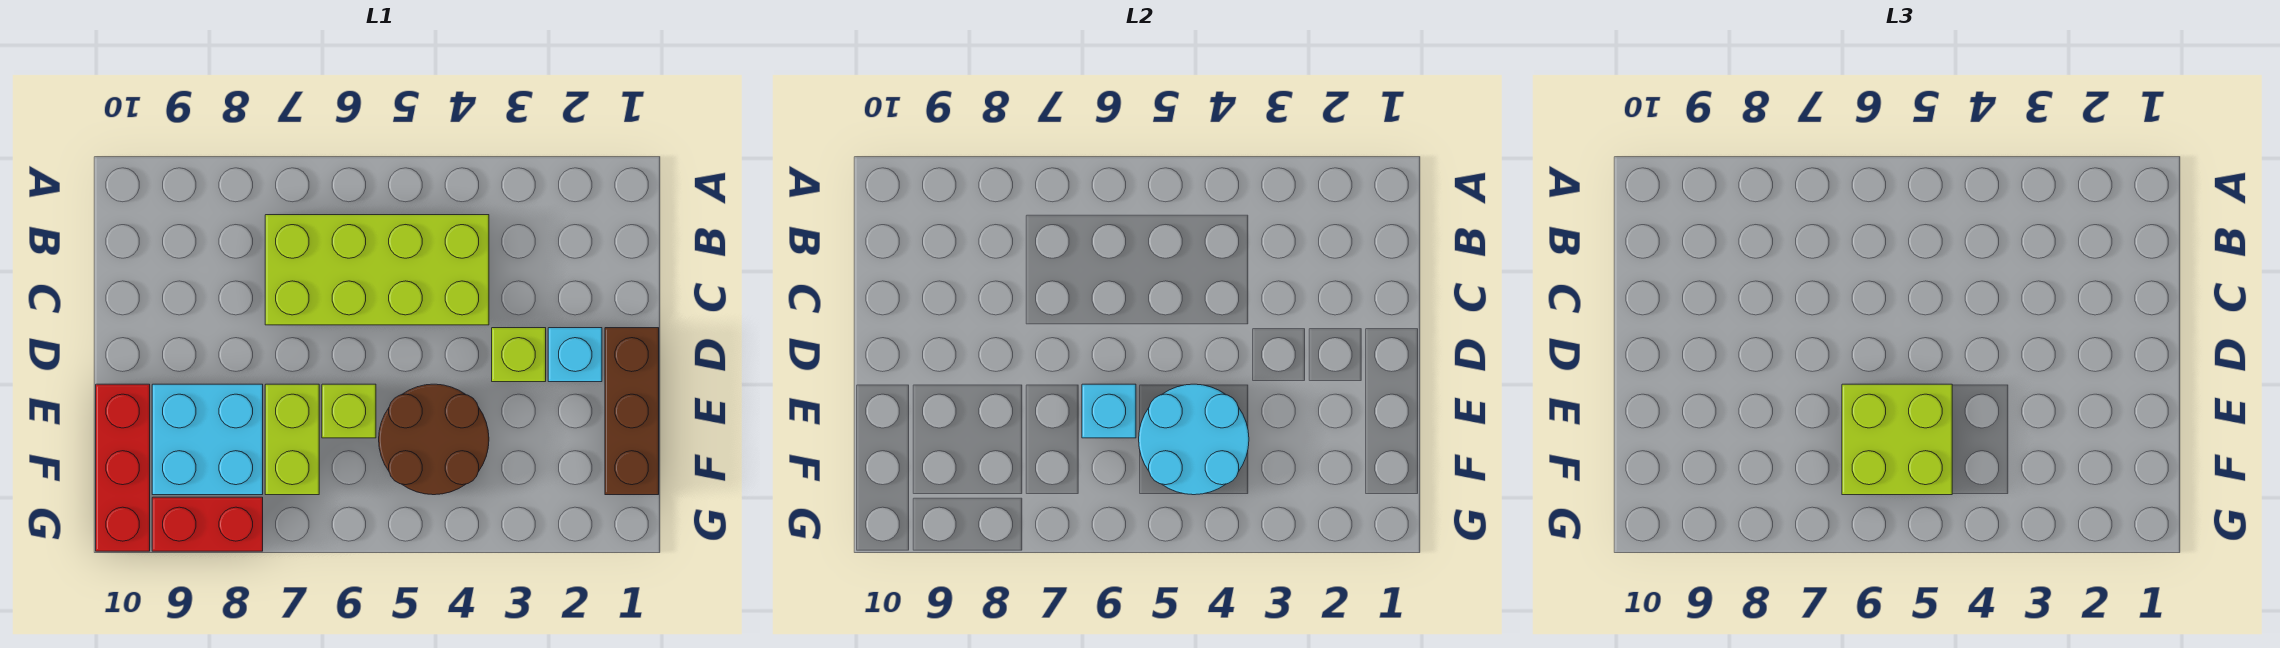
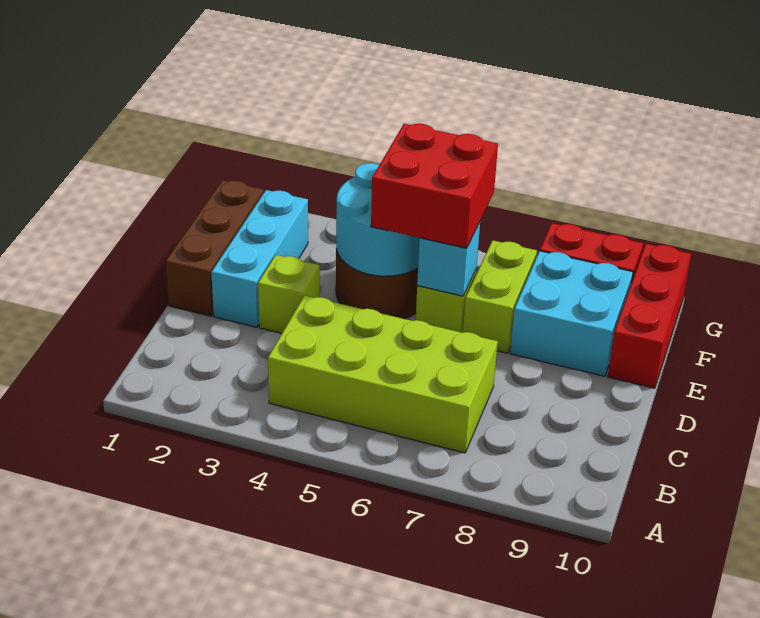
cyan brick D2 level 1 -> cyan brick D2:F2 level 1
lime brick E5:F6 level 3 -> red brick E5:F6 level 3

